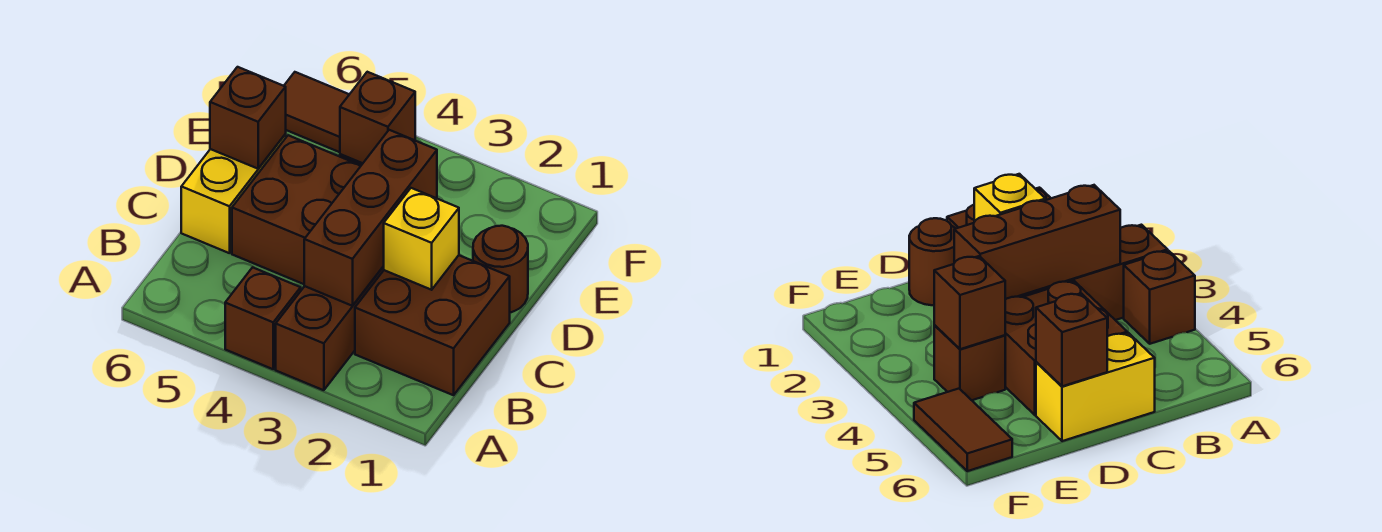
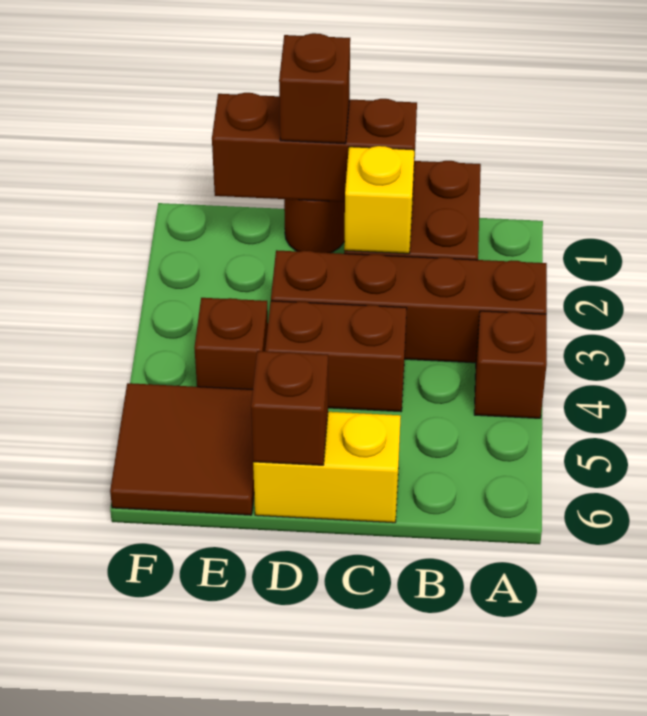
brown brick B3:D3 level 2 -> brown brick C1:E1 level 2
brown brick C4:D5 level 1 -> brown brick C4:D4 level 1
brown brick E4 level 2 -> brown brick D1 level 3
brown tile F5:F6 level 1 -> brown tile E5:F6 level 1

